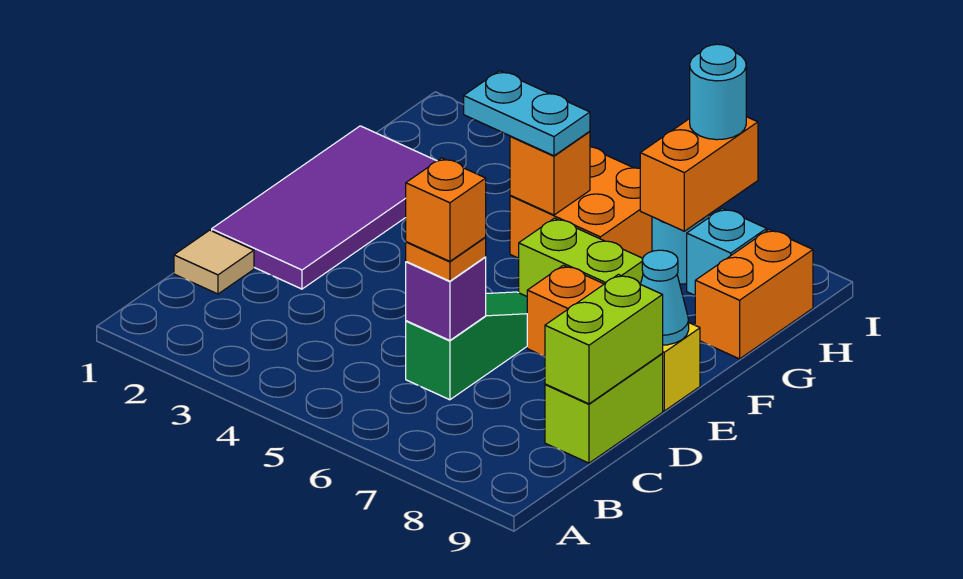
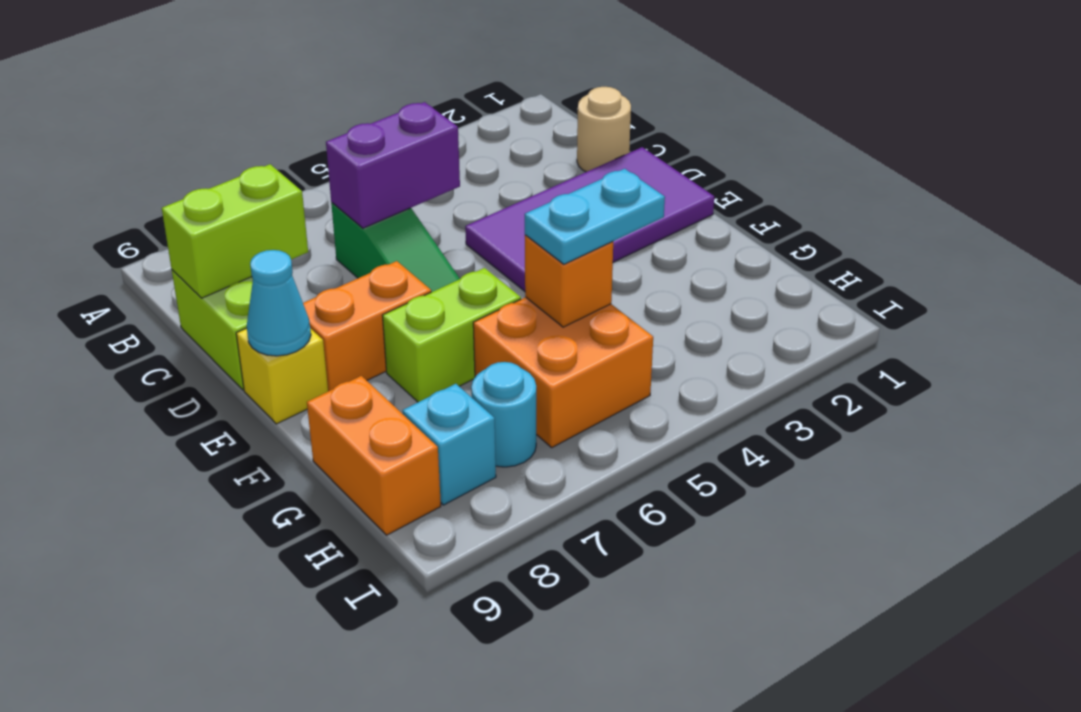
tan tile C1 level 1 -> tan round brick C1 level 1
purple brick C6 level 2 -> purple brick C5:C6 level 2
orange plate C6 level 3 -> none
orange brick C6 level 4 -> none
lime brick C9:D9 level 2 -> lime brick C8:C9 level 2
purple tile D1:G2 level 1 -> purple tile D1:E4 level 1
orange brick H7:I7 level 2 -> none
cyan round brick I7 level 3 -> none

